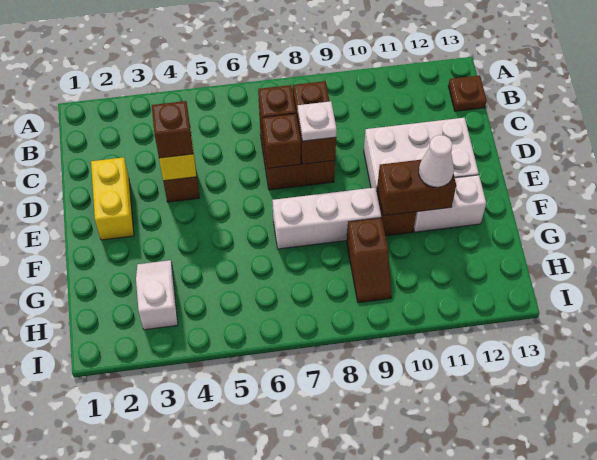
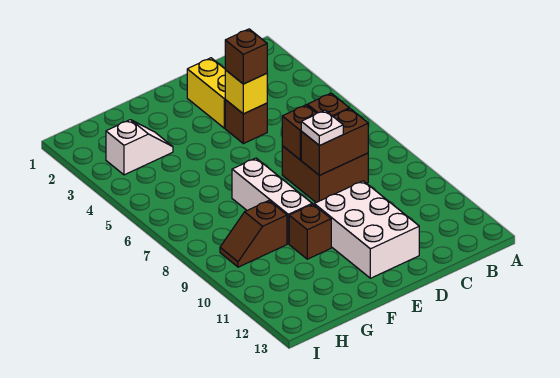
brown plate B13 level 1 -> none
yellow brick D2:E2 level 1 -> yellow brick D2:D3 level 1
brown brick F10:F11 level 2 -> none
white brick F11:F12 level 1 -> none
white cone F11 level 3 -> none

